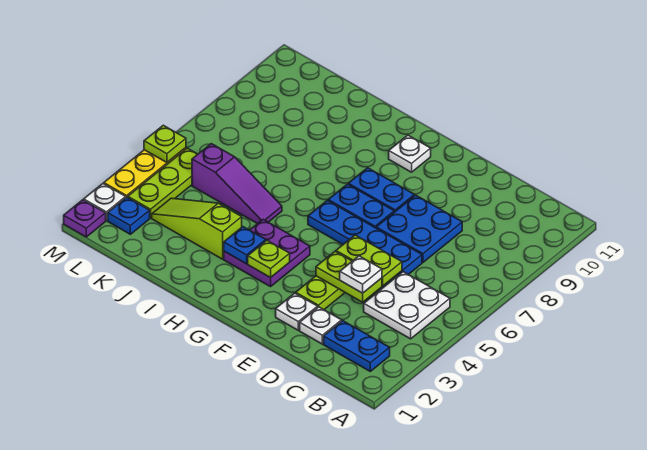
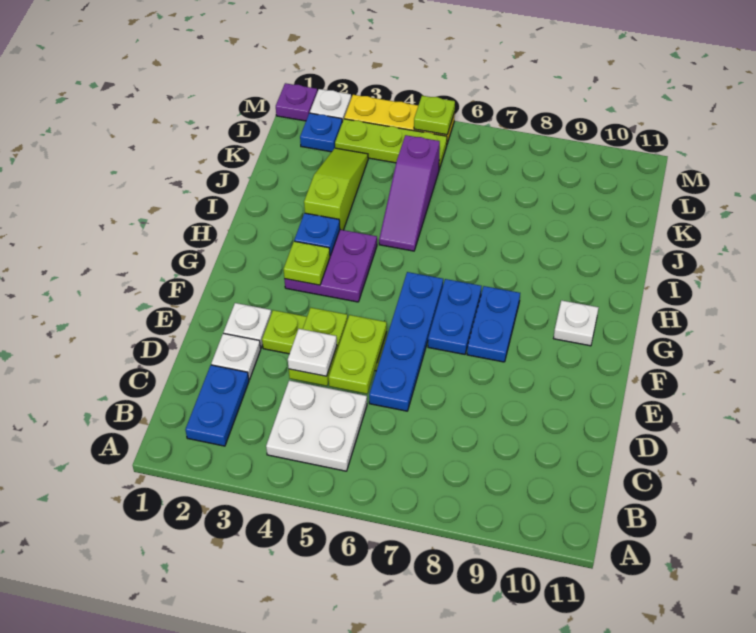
blue plate D7:E8 level 1 -> none

